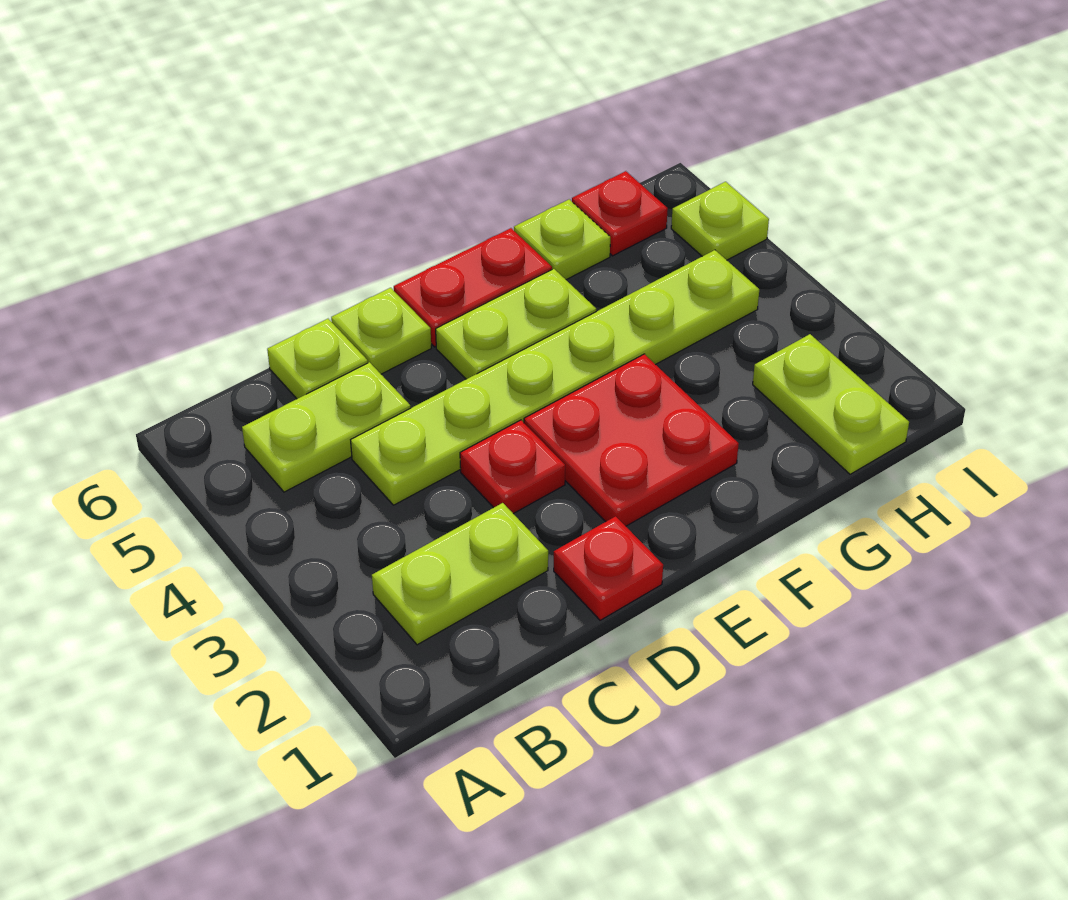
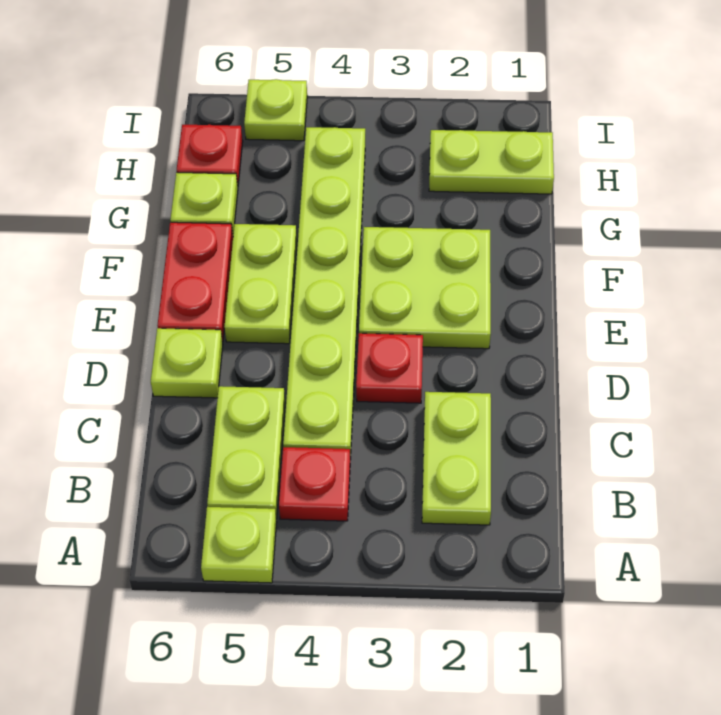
lime plate C6 level 1 -> lime plate A5 level 1
red plate D1 level 1 -> red plate B4 level 1
red plate E2:F3 level 1 -> lime plate E2:F3 level 1

